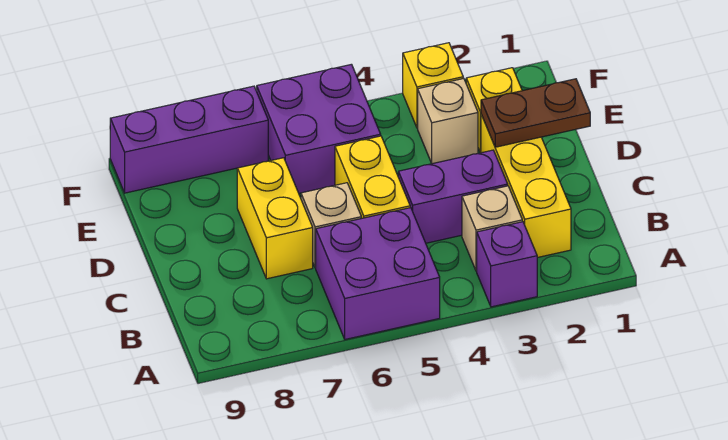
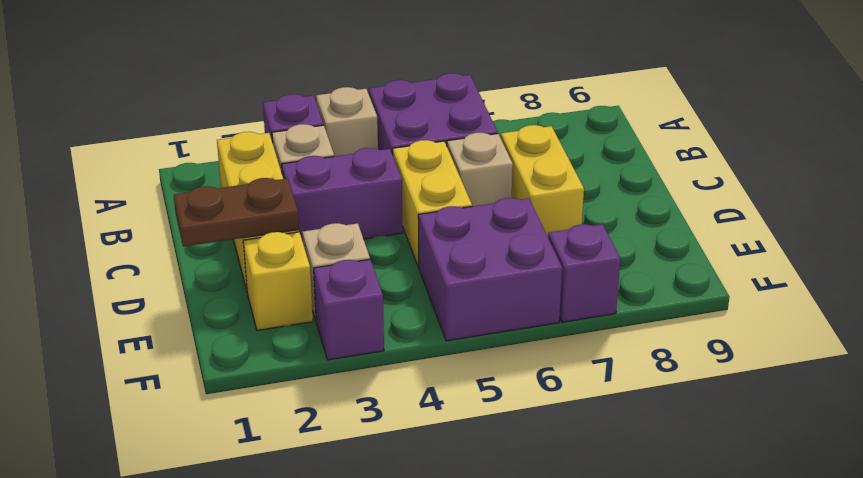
none -> tan brick A4 level 1
yellow brick F3 level 1 -> purple brick F3 level 1
purple brick F7:F9 level 1 -> purple brick F7 level 1

